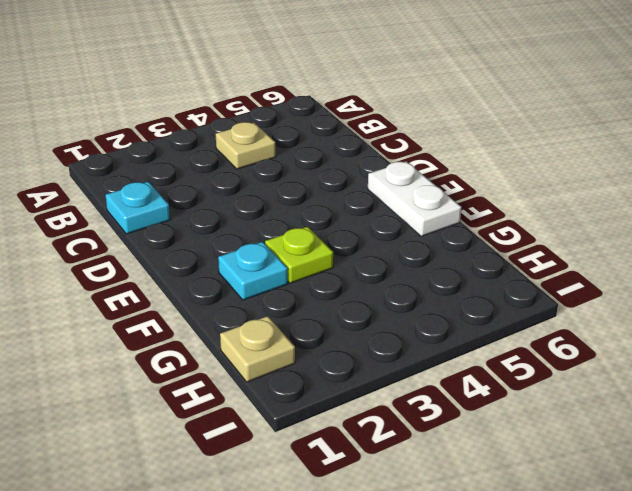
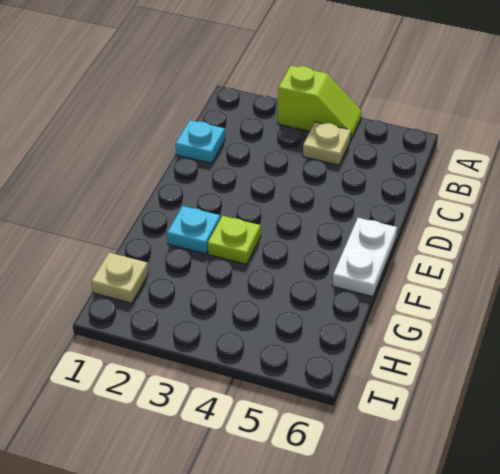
none -> lime slope A3:A4 level 1 top 3

